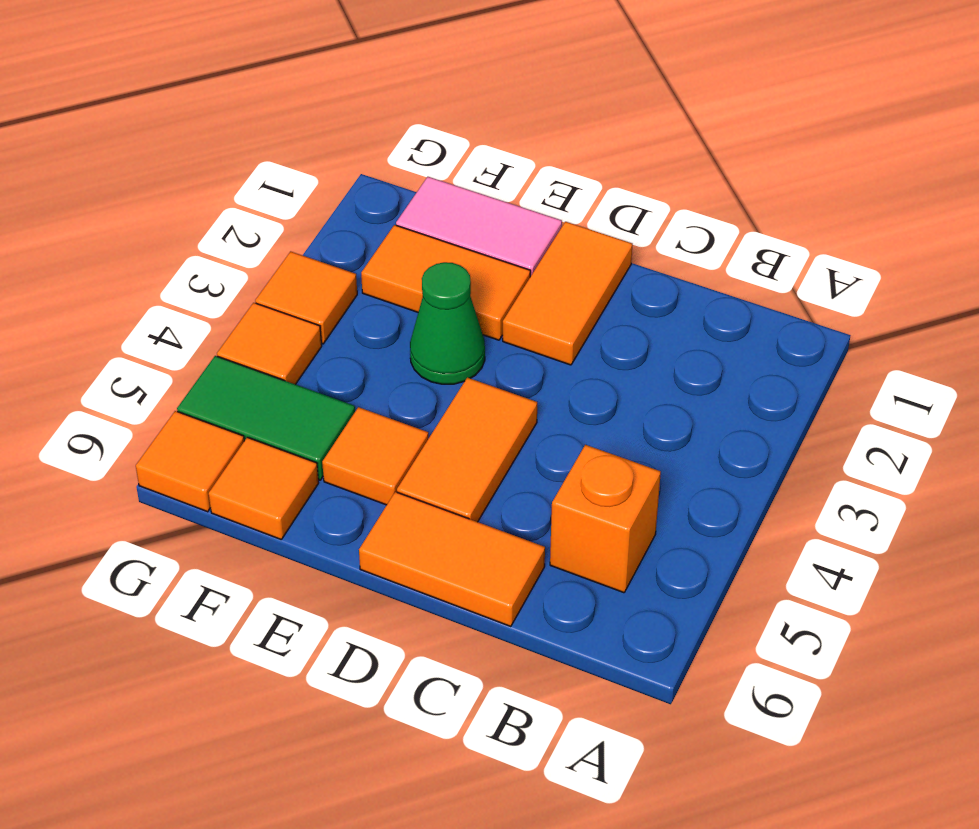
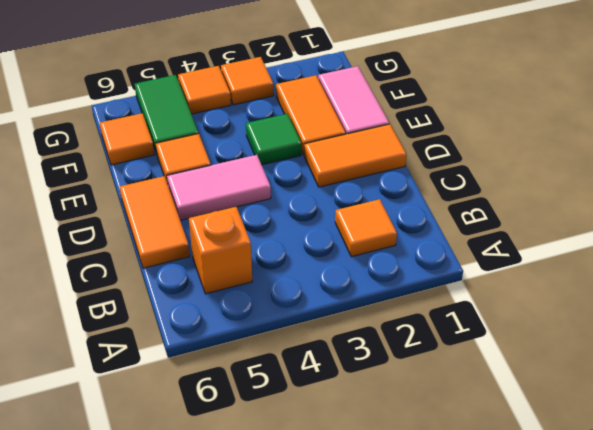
orange tile D4:D5 level 1 -> pink tile D4:D5 level 1
green cone E3 level 1 -> green tile E3 level 1
orange tile G6 level 1 -> orange tile B2 level 1

